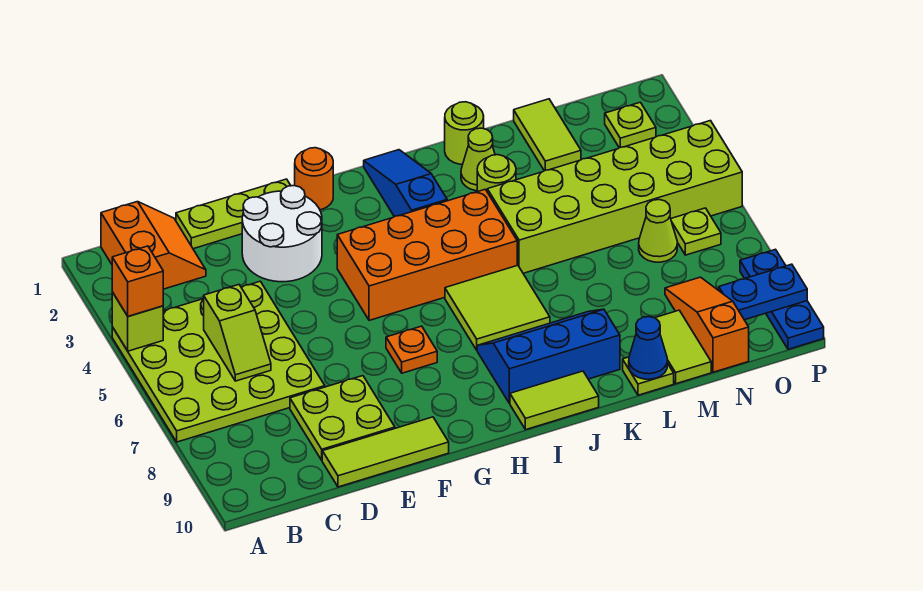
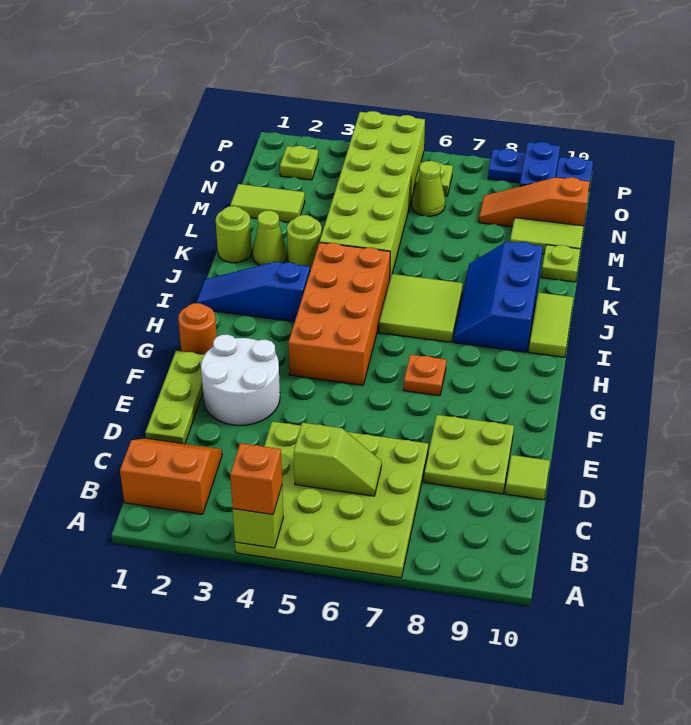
lime tile D10:F10 level 1 -> lime tile D10 level 1
blue cone L10 level 2 -> none

